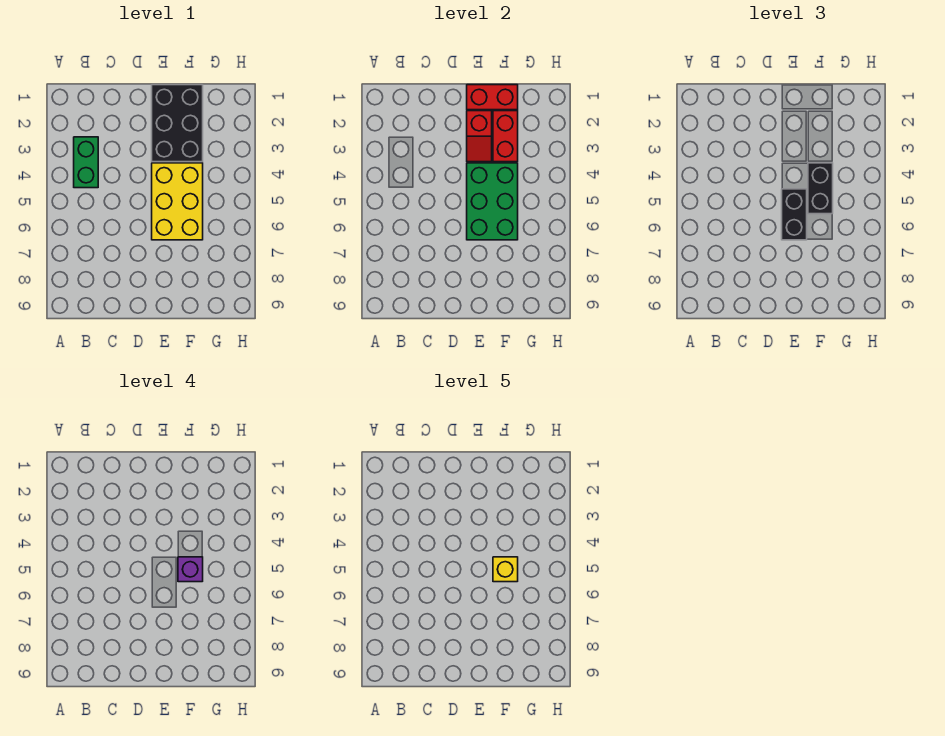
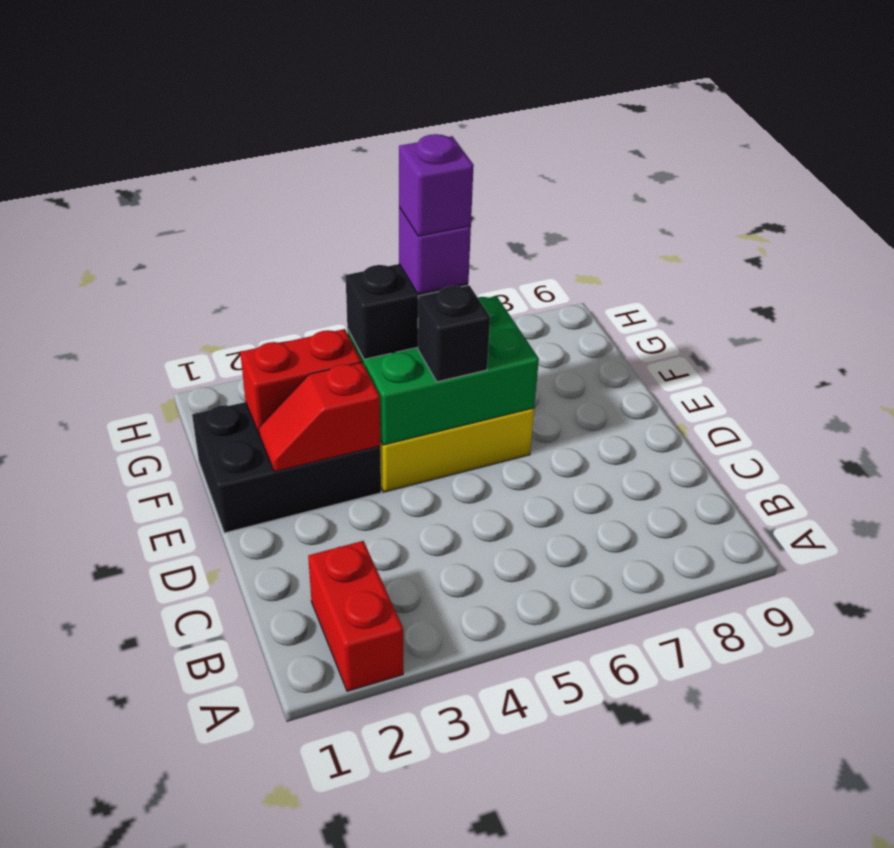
green brick B3:B4 level 1 -> none
red brick E1:F1 level 2 -> red brick A2:B2 level 1
red slope E2:E3 level 2 top 2 -> red slope E2:E3 level 2 top 3
black brick E5:E6 level 3 -> black brick E5 level 3
yellow brick F5 level 5 -> purple brick F5 level 5

